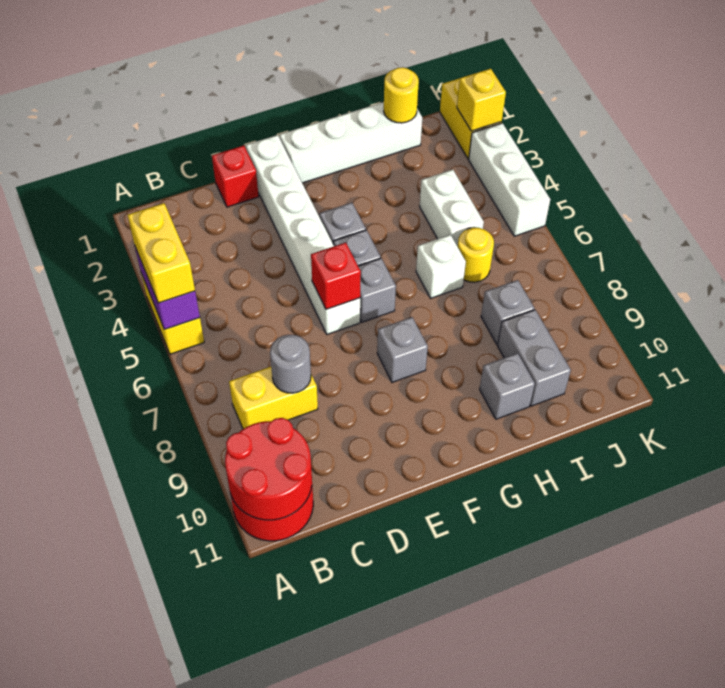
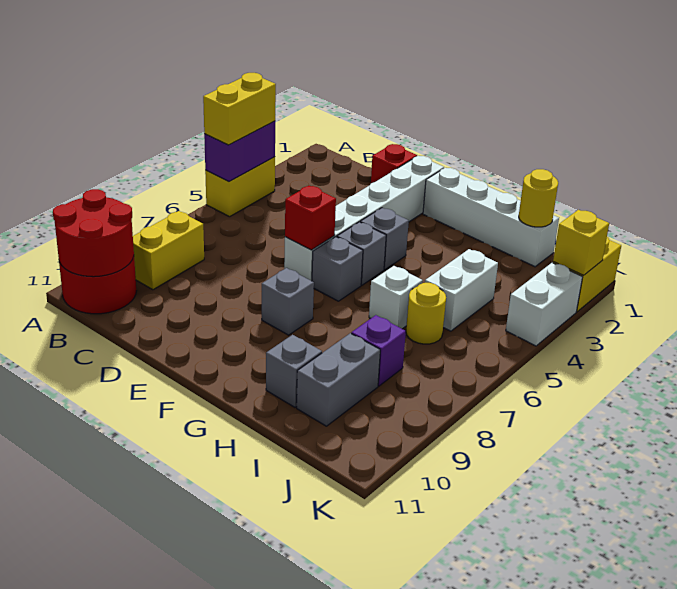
yellow brick B8:C8 level 1 -> yellow brick B8:B9 level 1
grey round brick C8 level 2 -> none
grey brick I8 level 1 -> purple brick I8 level 1
white brick K3:K5 level 1 -> white brick K3:K4 level 1

